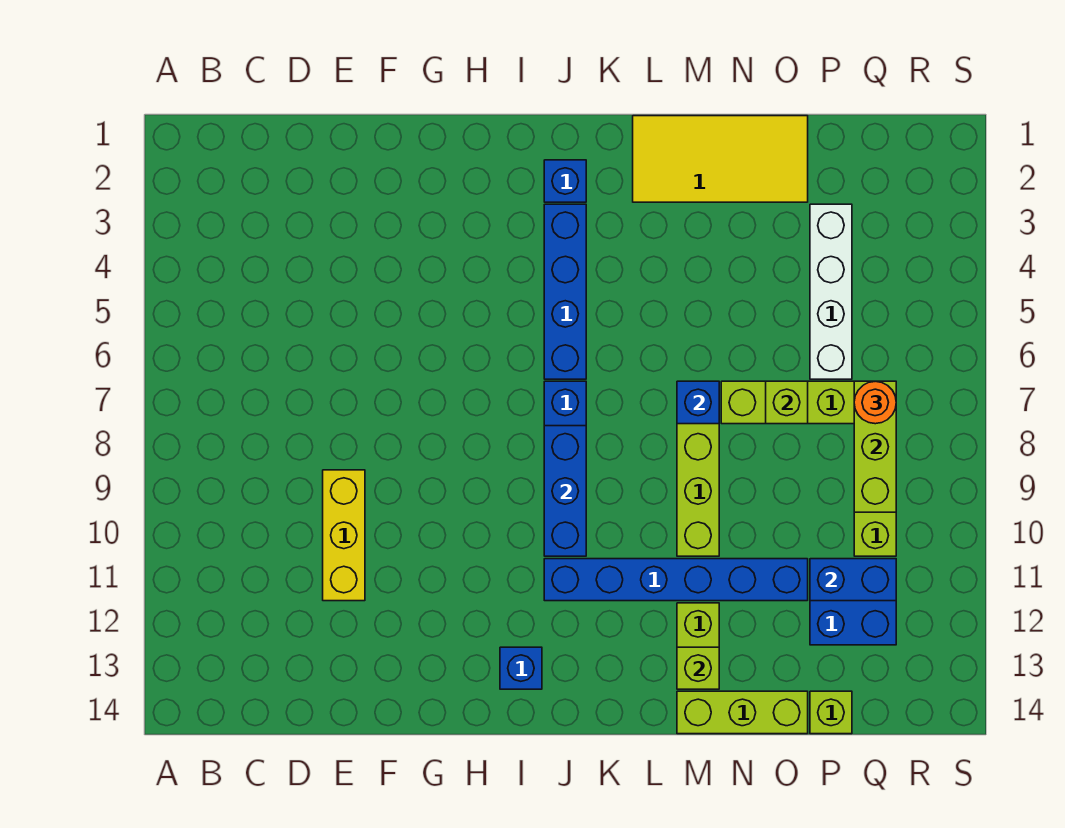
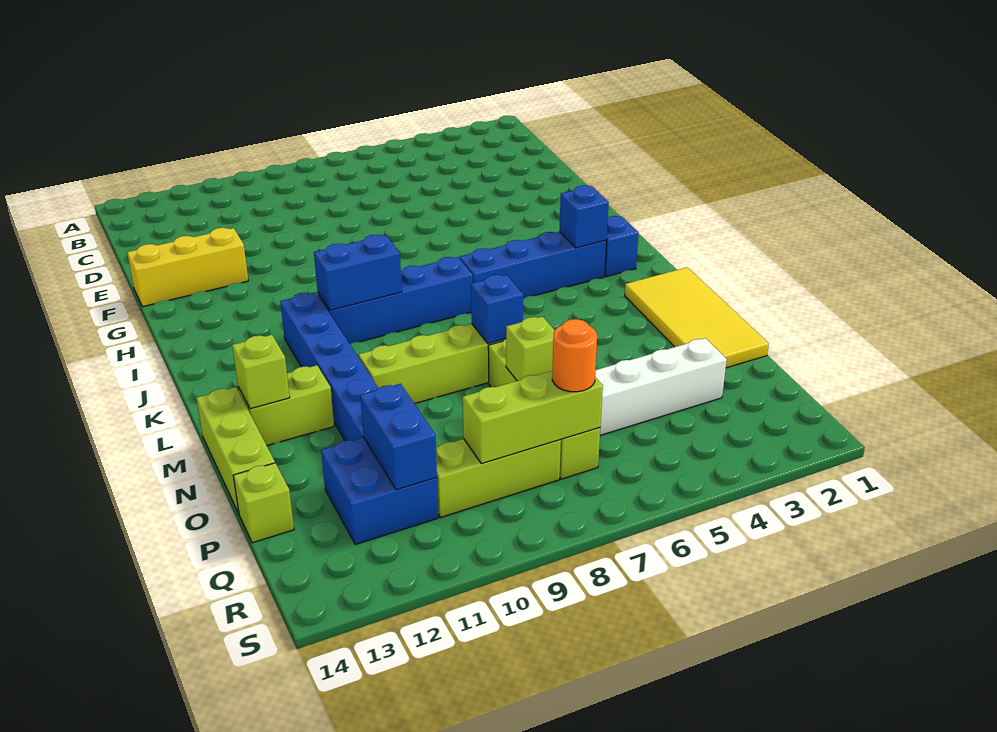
yellow brick E9:E11 level 1 -> yellow brick F12:F14 level 1
blue brick I13 level 1 -> blue brick J3 level 2
blue brick J8:J10 level 2 -> blue brick J9:J10 level 2

